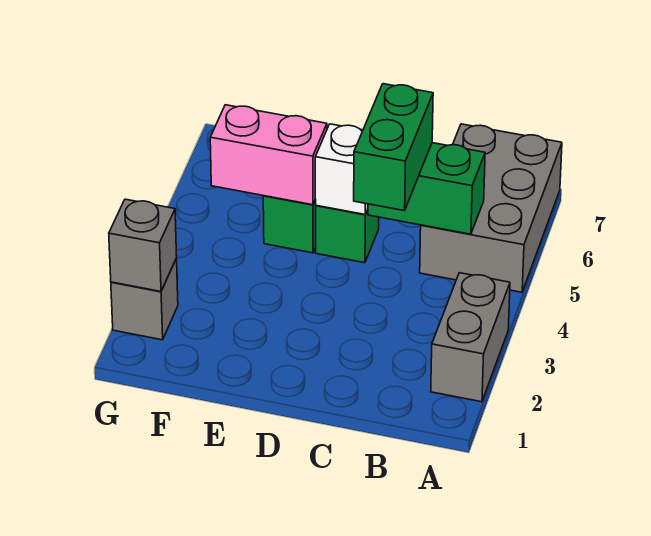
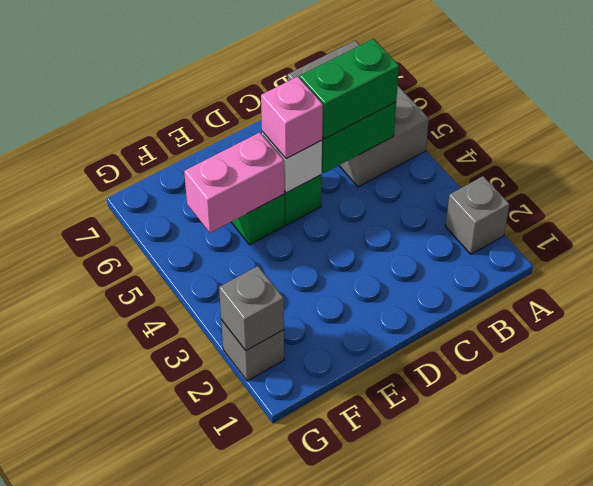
grey brick A2:A3 level 1 -> grey brick A2 level 1
green brick C4:C5 level 3 -> green brick B5:C5 level 3
none -> pink brick D5 level 3

